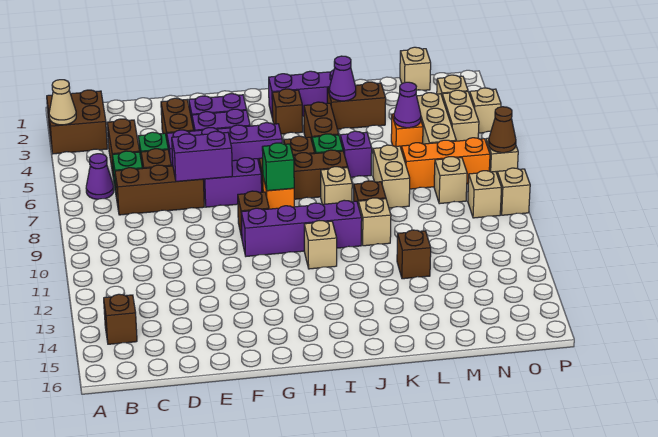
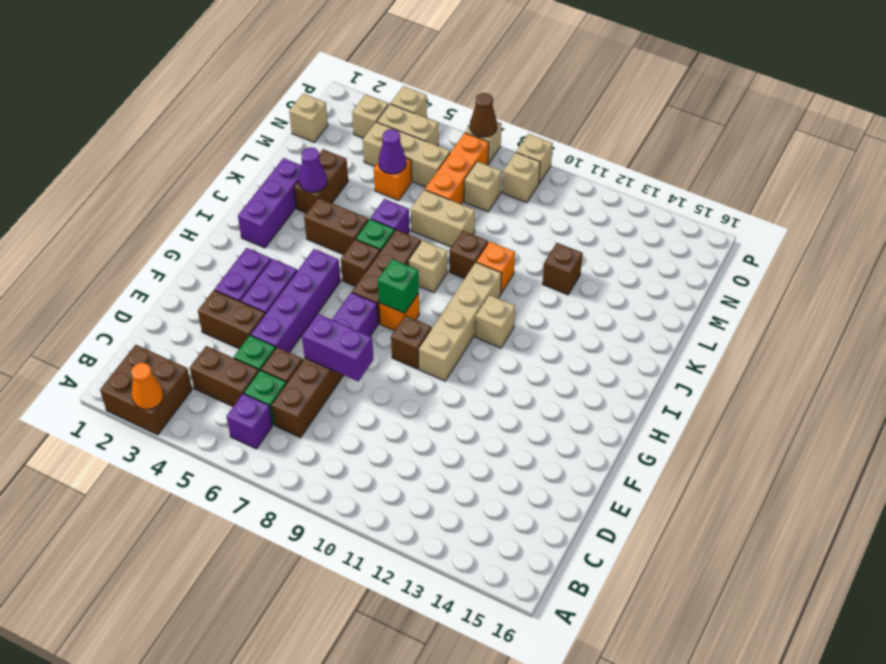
tan cone A3 level 2 -> orange cone A3 level 2
purple cone B6 level 1 -> purple brick B6 level 1
brown brick B14 level 1 -> none
purple brick E7:F7 level 2 -> purple brick E7:E8 level 2
purple brick G10:J10 level 1 -> tan brick G10:J10 level 1
brown brick I3 level 1 -> none
tan brick K10 level 1 -> orange brick K10 level 1

